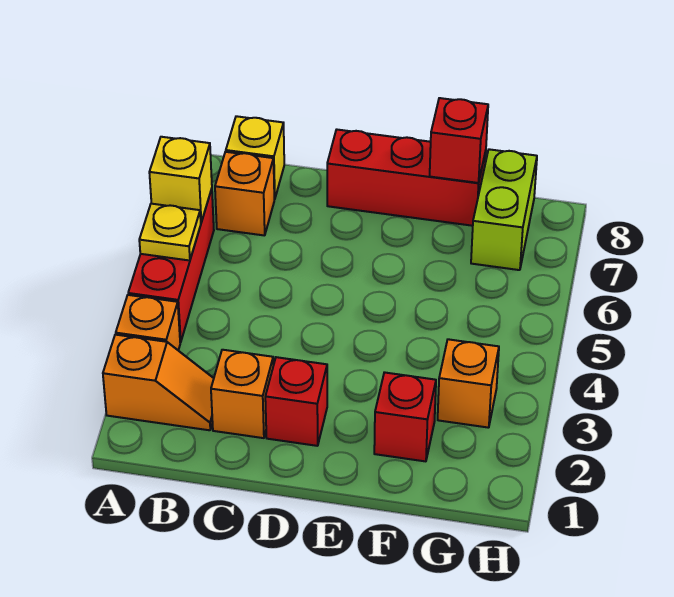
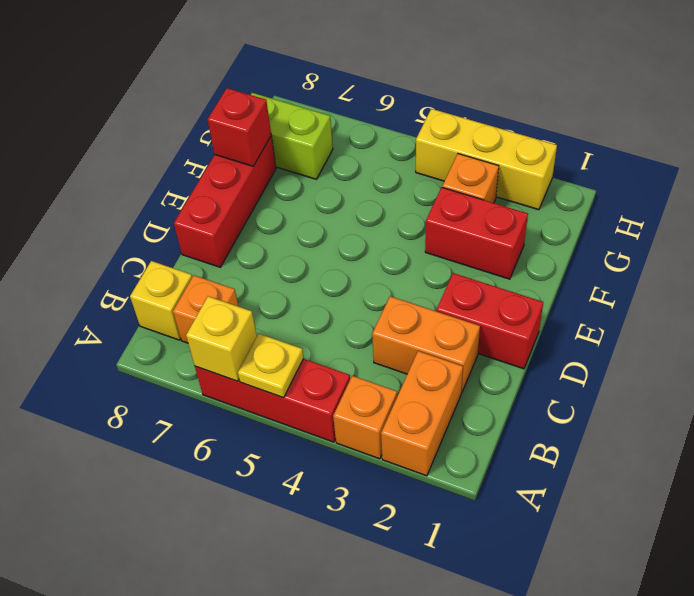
orange slope A2:B2 level 1 top A -> orange brick A2:B2 level 1
orange brick C2 level 1 -> orange brick C2:C3 level 1
red brick D2 level 1 -> red brick D1:D2 level 1
red brick F2 level 1 -> red brick F2:F3 level 1
none -> yellow brick H2:H4 level 1

